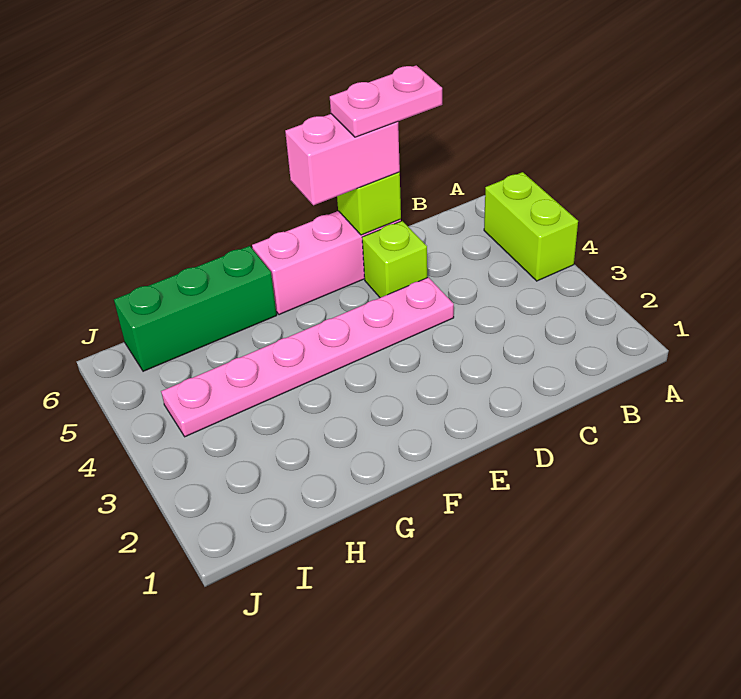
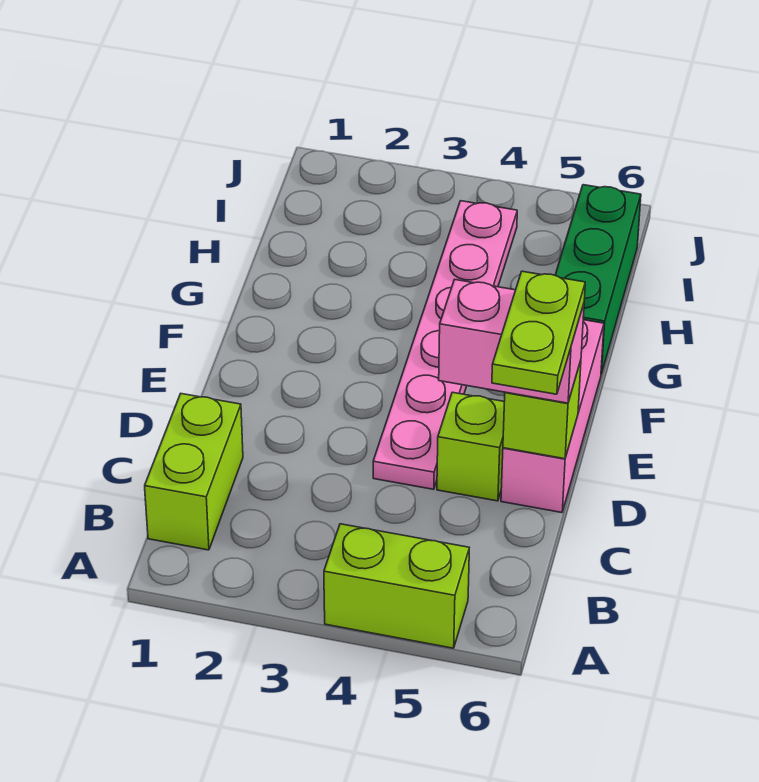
none -> lime brick B1:C1 level 1
pink plate C6:D6 level 4 -> lime plate C6:D6 level 4
pink brick D6:E6 level 3 -> pink brick D5:D6 level 3

